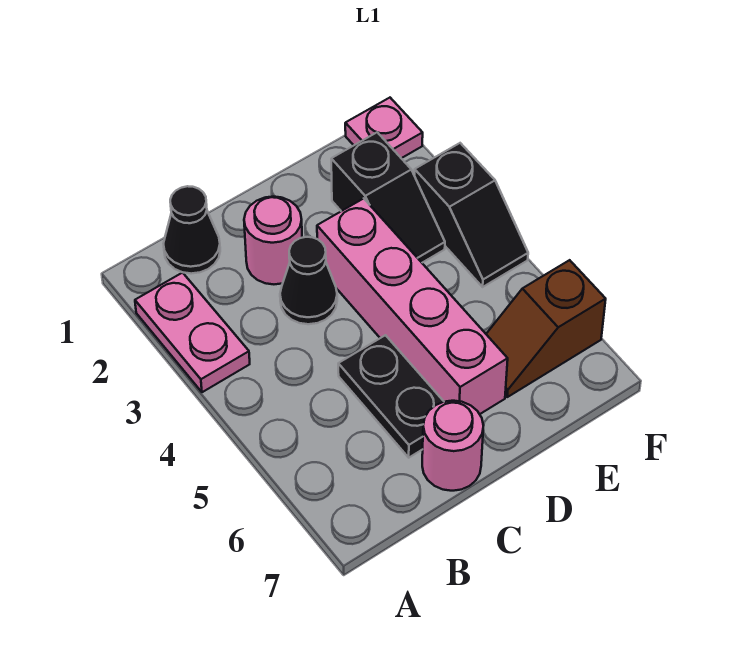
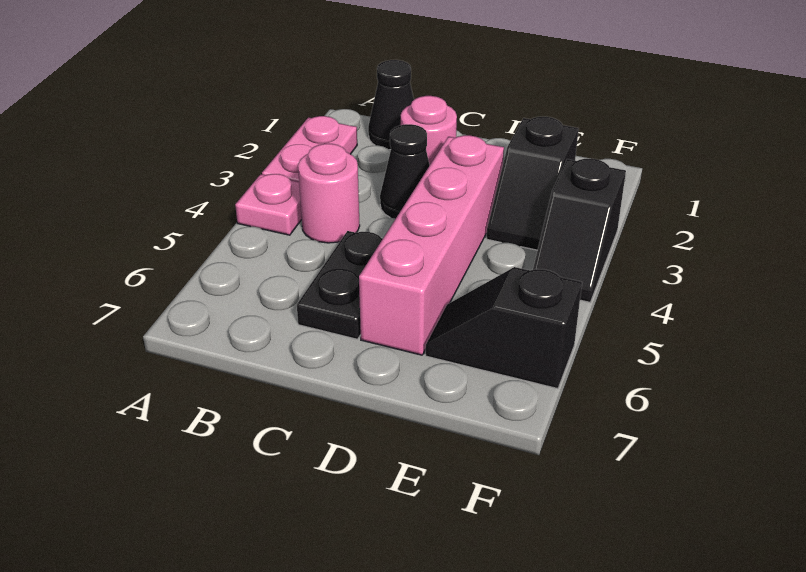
pink round brick C7 level 1 -> pink round brick B4 level 1
brown slope E6:F6 level 1 top F -> black slope E6:F6 level 1 top F
pink plate F1 level 1 -> pink plate A4 level 1

